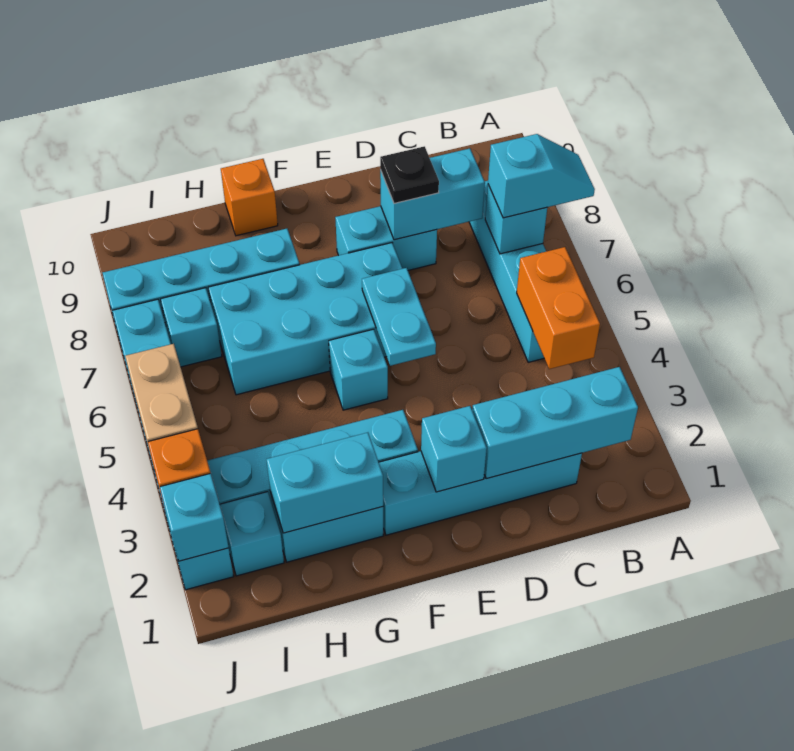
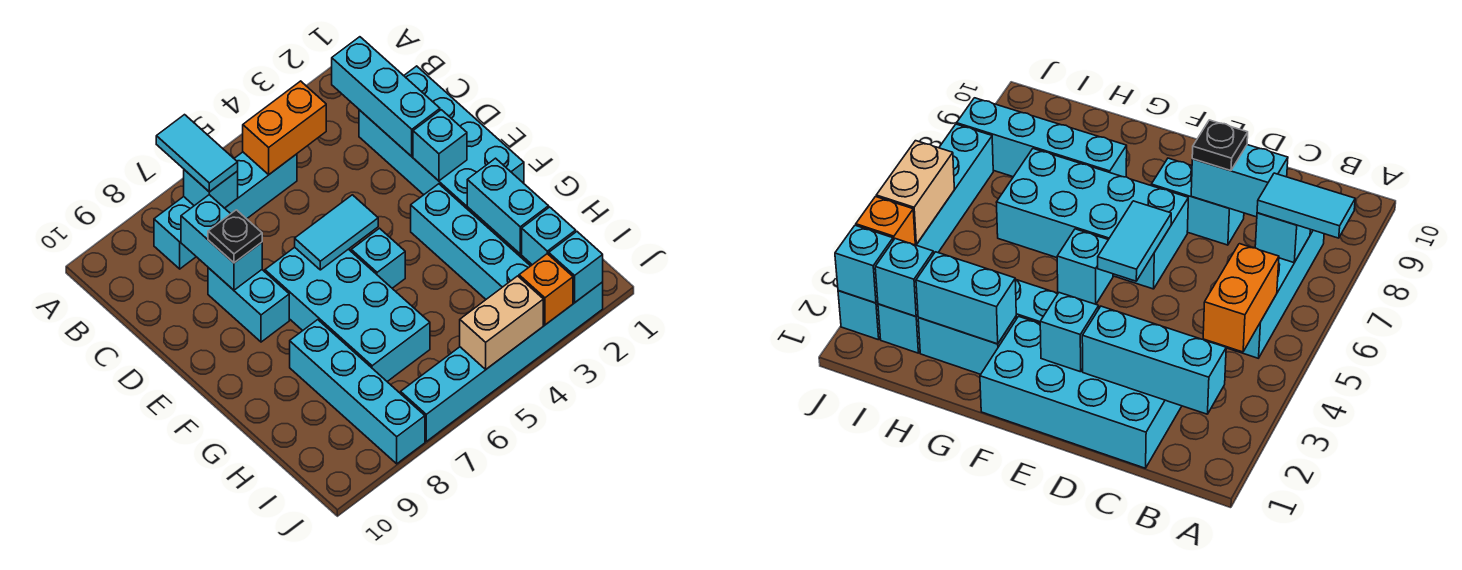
cyan slope A7:B7 level 3 top B -> cyan tile A7:B7 level 3
cyan brick C2:F2 level 1 -> cyan brick C1:F2 level 1
cyan plate E5:E6 level 2 -> cyan tile E5:E6 level 2
orange brick G10 level 1 -> none
cyan brick I7 level 1 -> cyan brick I2 level 2

